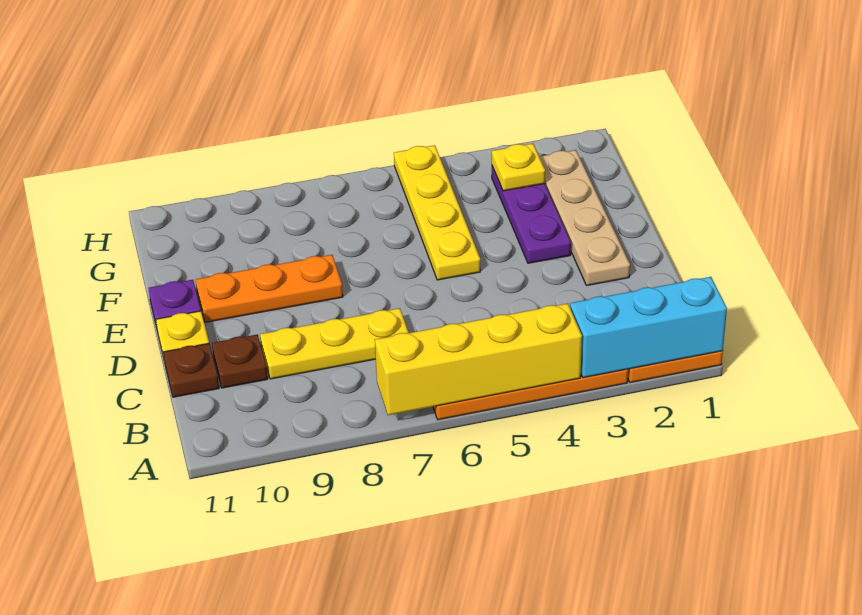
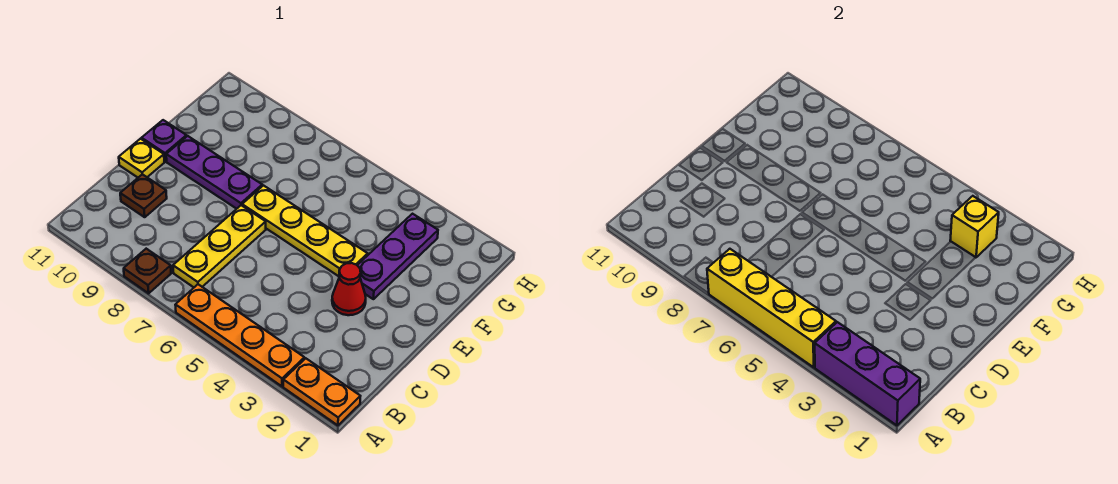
cyan brick A1:A3 level 2 -> purple brick A1:A3 level 2
yellow plate C7:C9 level 1 -> yellow plate B7:D7 level 1
brown plate C11 level 1 -> brown plate A8 level 1
tan plate D2:G2 level 1 -> none
none -> red cone D3 level 1
yellow plate E5:H5 level 1 -> yellow plate E4:E7 level 1
orange plate E8:E10 level 1 -> purple plate E8:E10 level 1
yellow plate G3 level 2 -> yellow brick G3 level 2

